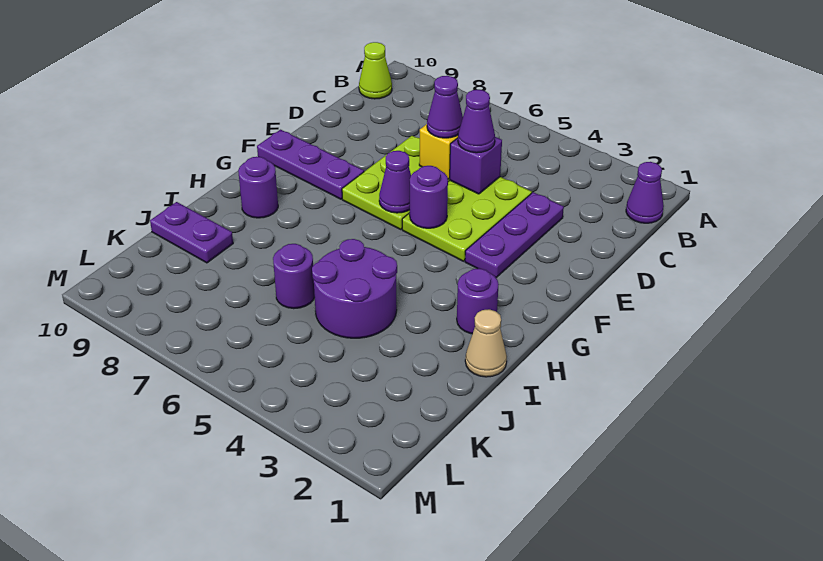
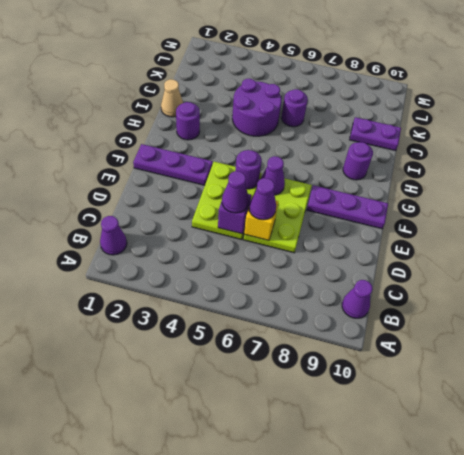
lime cone B10 level 1 -> purple cone B10 level 1
purple plate D3:F3 level 1 -> purple plate F1:F3 level 1

